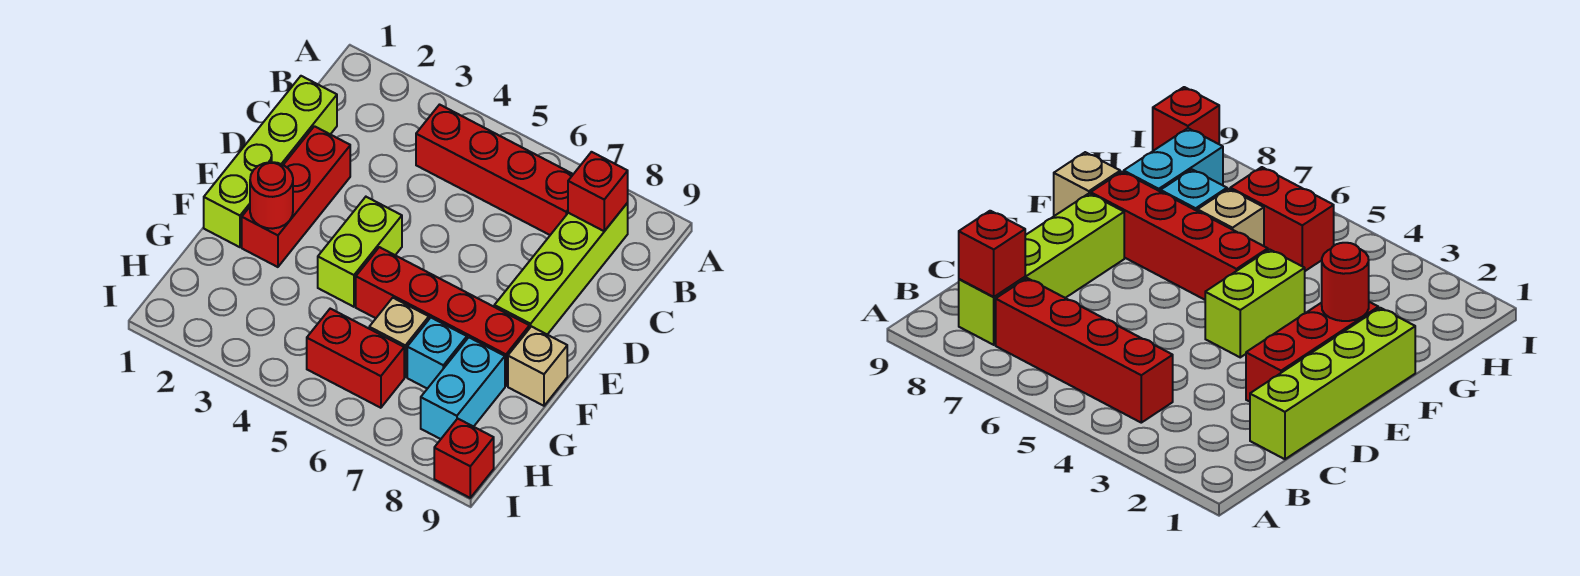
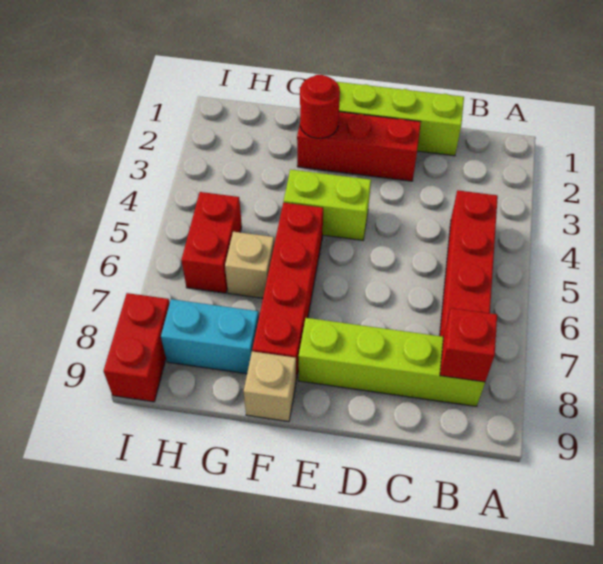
cyan brick G7 level 1 -> none
red brick I9 level 1 -> red brick I8:I9 level 1

